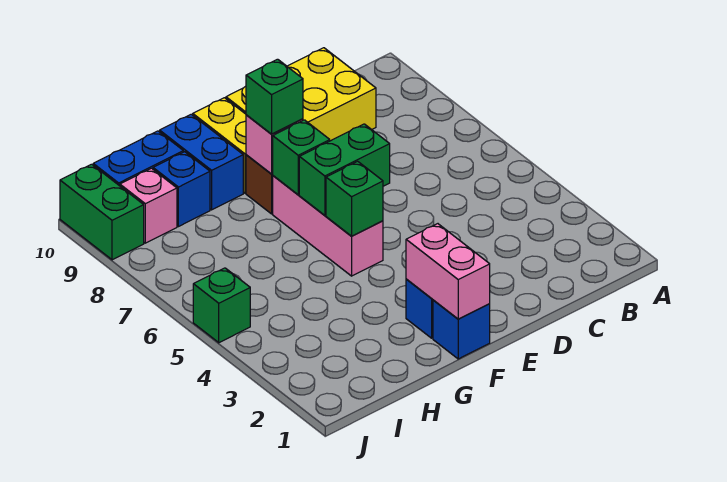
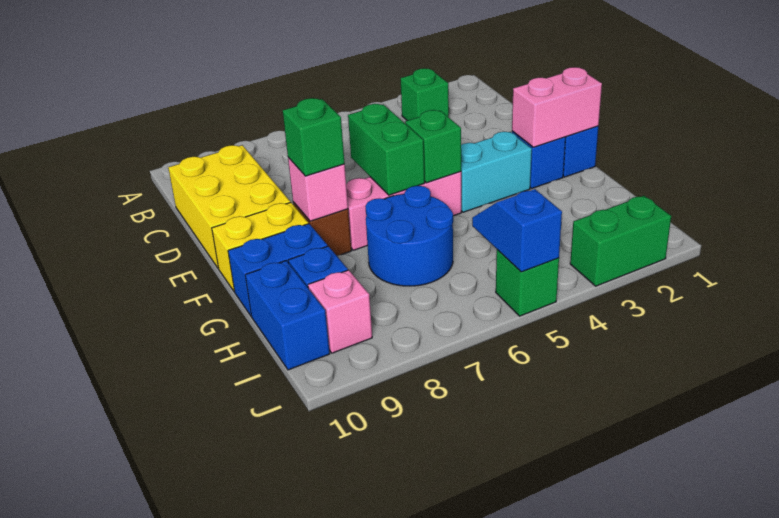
none -> cyan brick F3:F4 level 1
green brick F7 level 2 -> green brick B3 level 1
none -> blue round brick G6:H7 level 1
none -> blue slope I5:J5 level 2 top J
green brick J9:J10 level 1 -> green brick J2:J3 level 1

